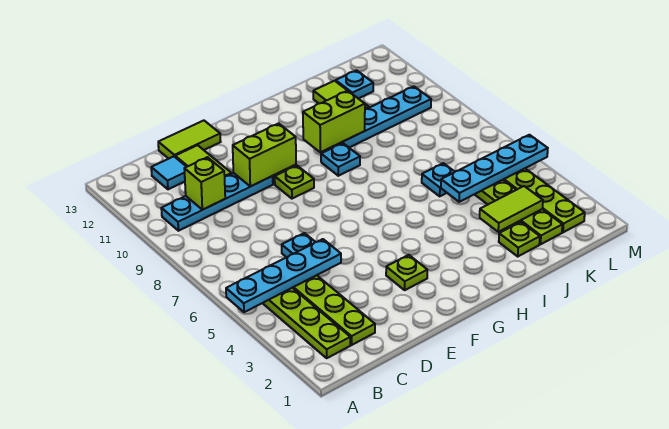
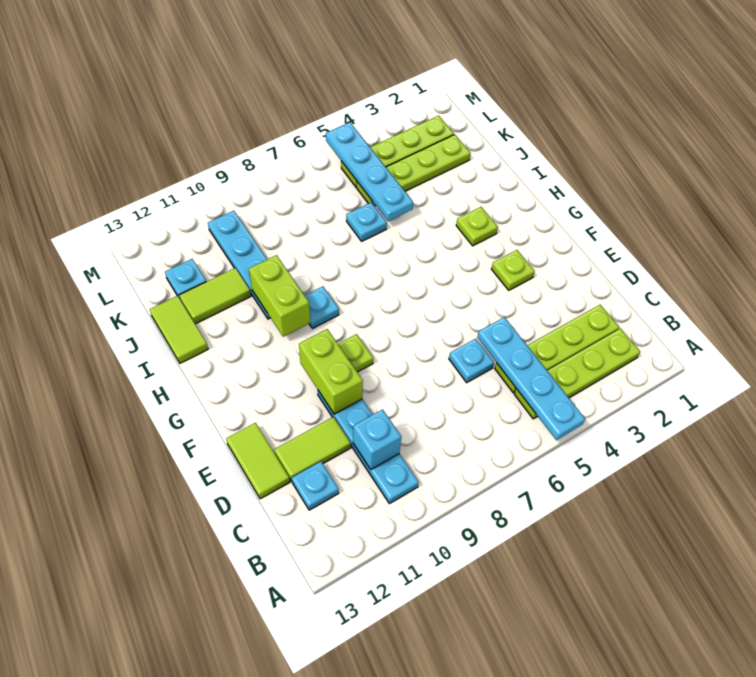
lime brick C10 level 2 -> cyan brick C10 level 2
cyan tile C12 level 1 -> cyan plate C12 level 1
lime plate J2 level 1 -> lime plate H3 level 1
lime tile J3:K3 level 2 -> lime tile I13:J13 level 1

